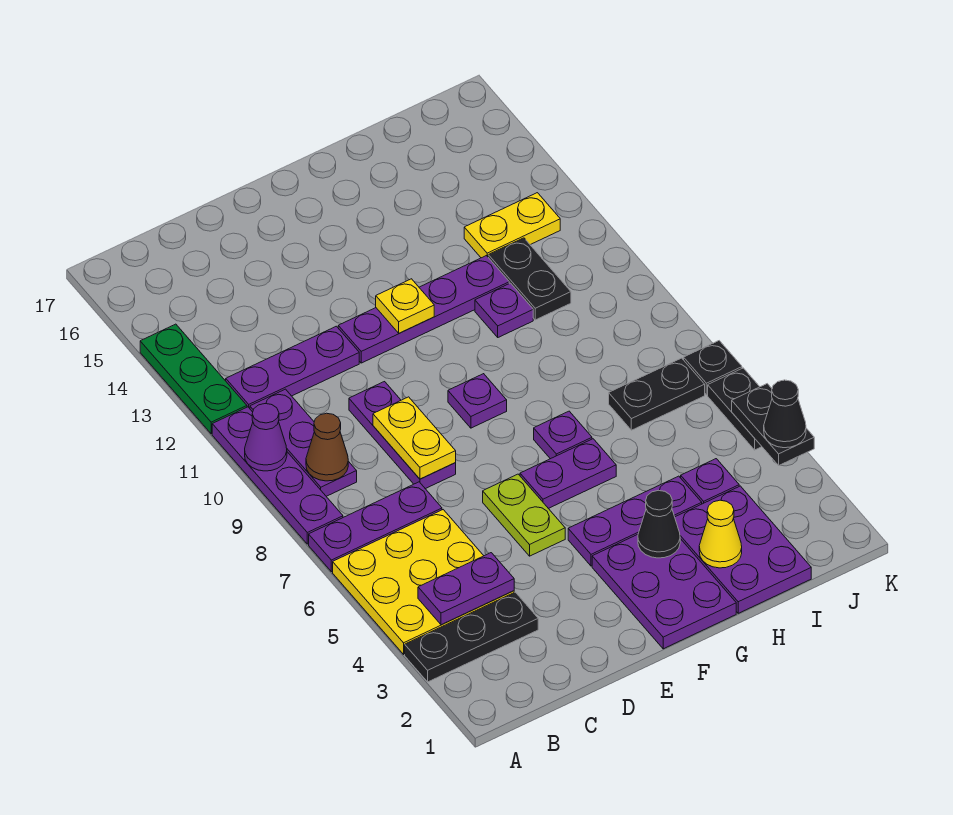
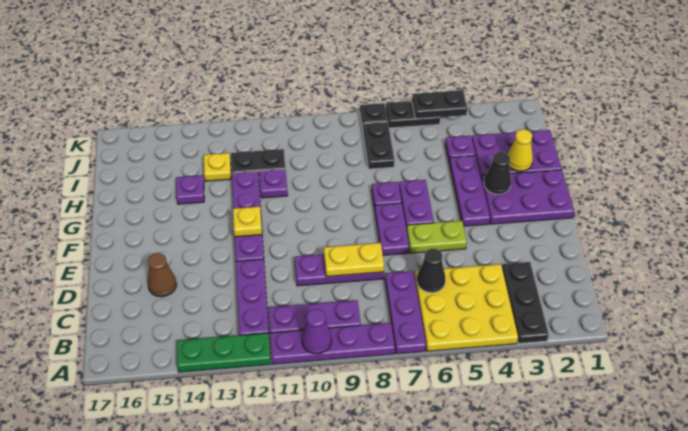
purple plate B4:C4 level 2 -> purple plate E7:F7 level 1
brown cone B9 level 2 -> brown cone D15 level 1
purple plate F9 level 1 -> purple plate H14 level 1
yellow plate I13:J13 level 1 -> yellow plate I13 level 1
black cone K4 level 3 -> black cone C6 level 2

